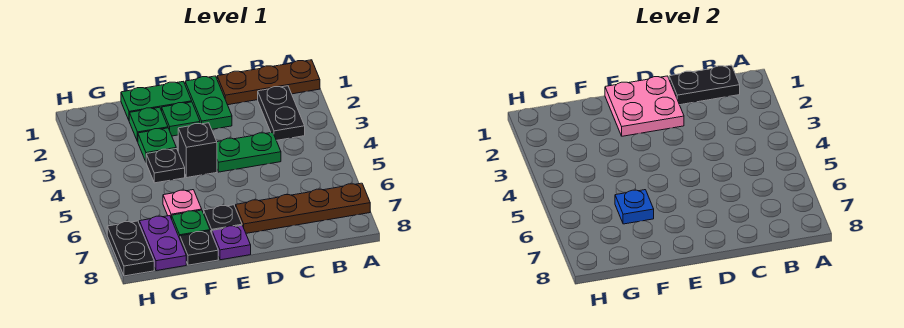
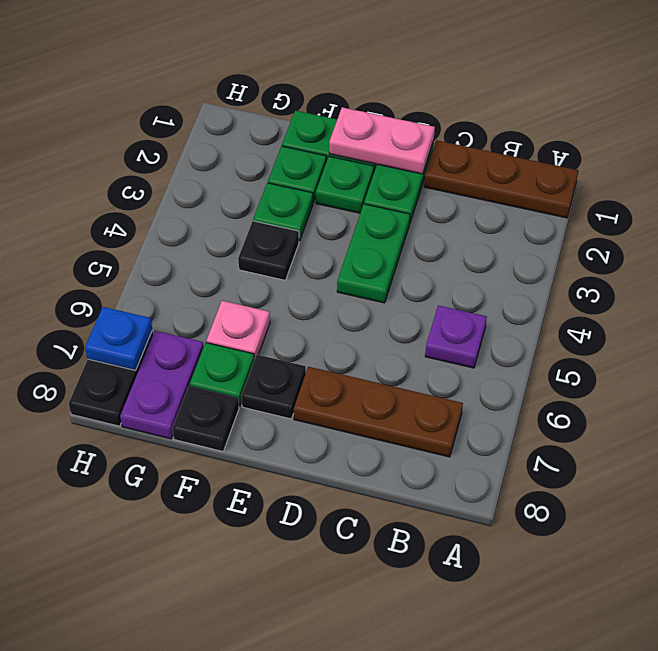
brown plate A7:D7 level 1 -> brown plate B7:D7 level 1
black plate B1:C1 level 2 -> none
black plate B2:B3 level 1 -> none
green plate C4:D4 level 1 -> green plate D3:D4 level 1
pink plate D1:E2 level 2 -> pink plate D1:E1 level 2
black brick E4 level 1 -> none
purple plate E8 level 1 -> purple plate B5 level 1
blue plate F6 level 2 -> blue plate H7 level 2

